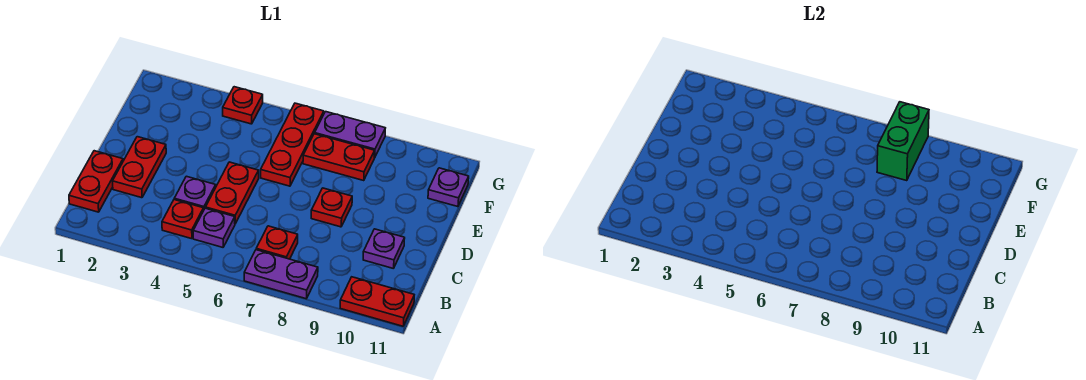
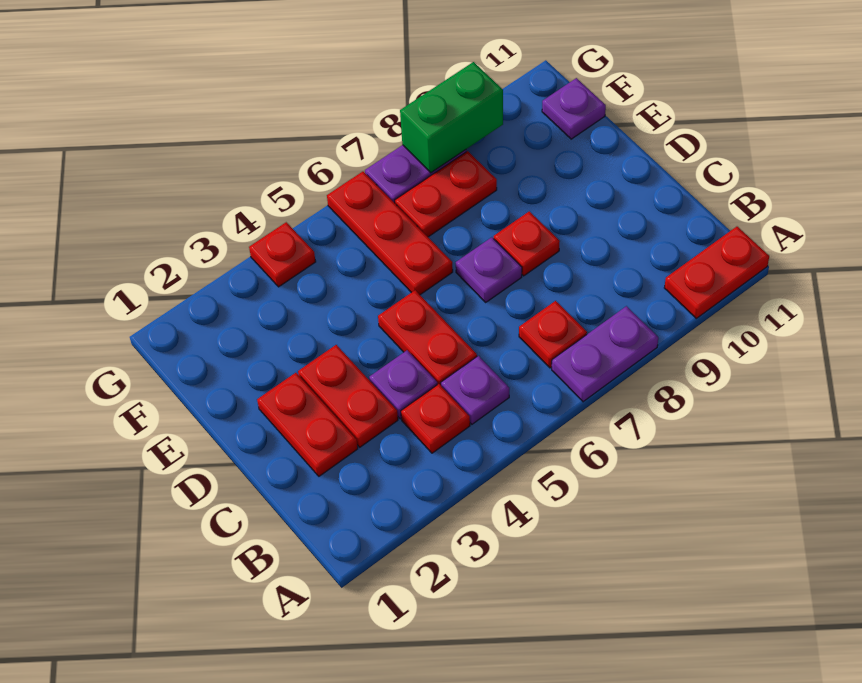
red plate B1:C1 level 1 -> red plate C3:D3 level 1
purple plate C10 level 1 -> purple plate D7 level 1
green brick F8:G8 level 2 -> green brick G8:G9 level 2

